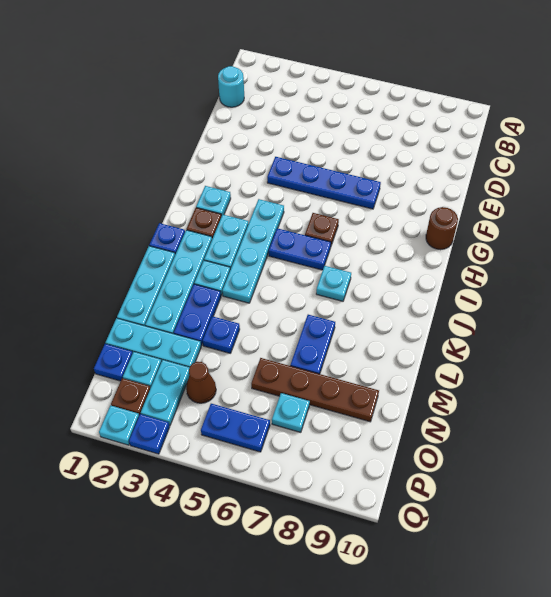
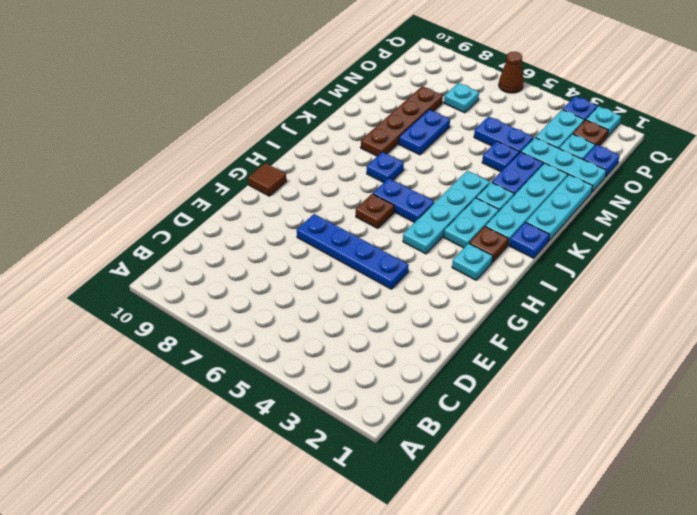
cyan round brick C1 level 1 -> none
brown round brick G10 level 1 -> brown tile G10 level 1
cyan plate J7 level 1 -> blue plate J7 level 1
brown plate N6:N9 level 1 -> brown plate K8:N8 level 1
brown cone O4 level 1 -> brown cone Q6 level 1
blue plate P5:P6 level 1 -> blue plate N4:N5 level 1

